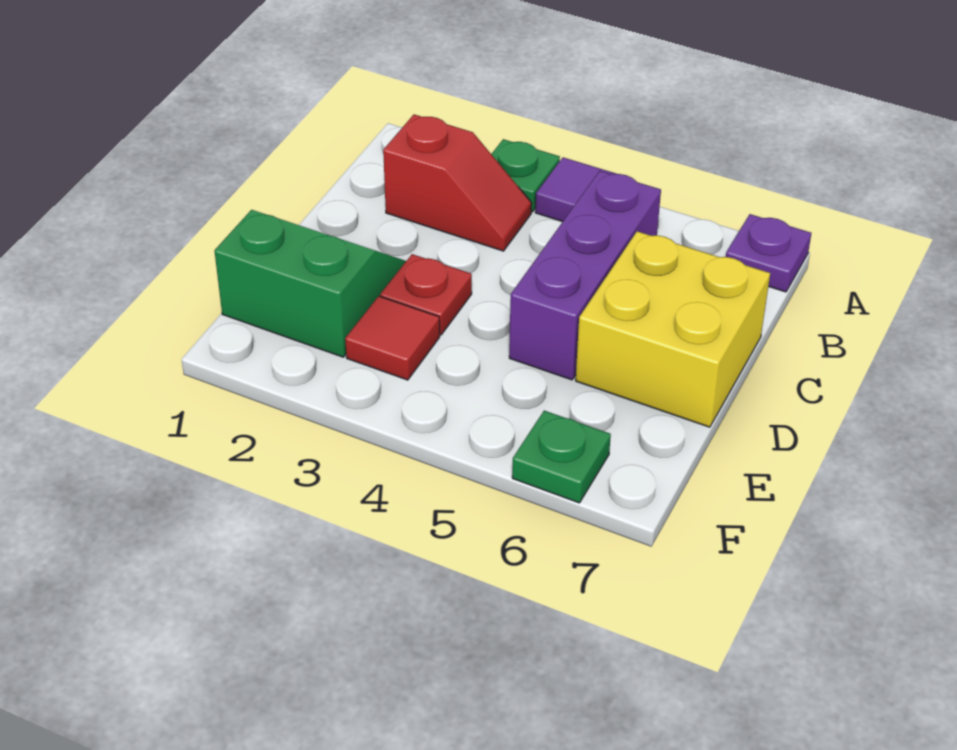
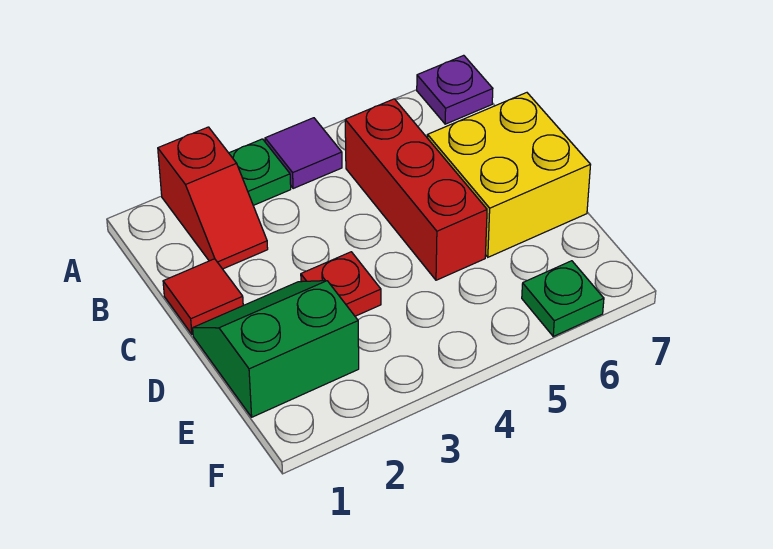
red slope B2:B3 level 1 top 2 -> red slope A2:B2 level 1 top A
purple brick B5:D5 level 1 -> red brick B5:D5 level 1
red tile E3 level 1 -> red tile C1 level 1

